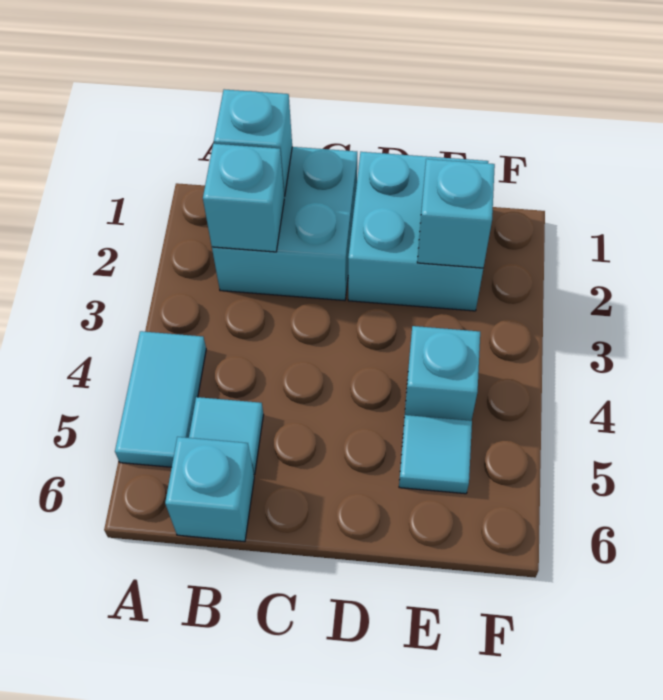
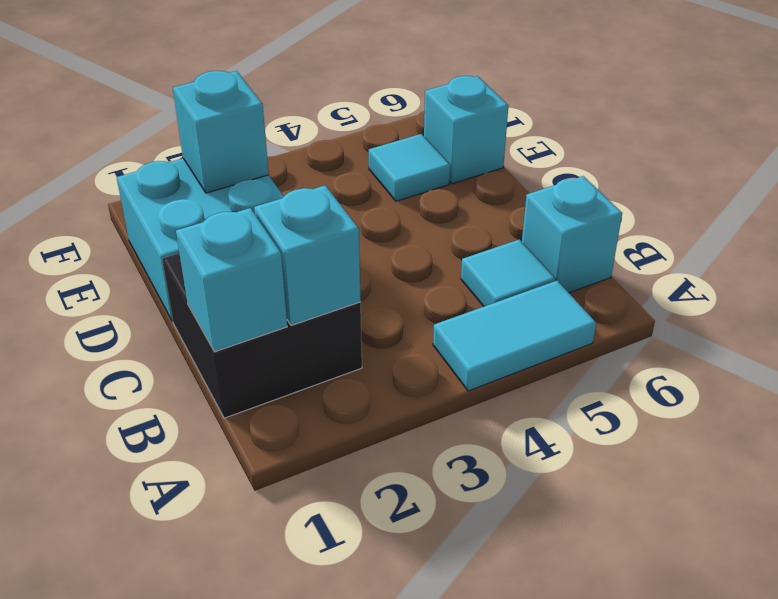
cyan brick B1:C2 level 1 -> black brick B1:C2 level 1
cyan brick E4 level 1 -> cyan brick E6 level 1

